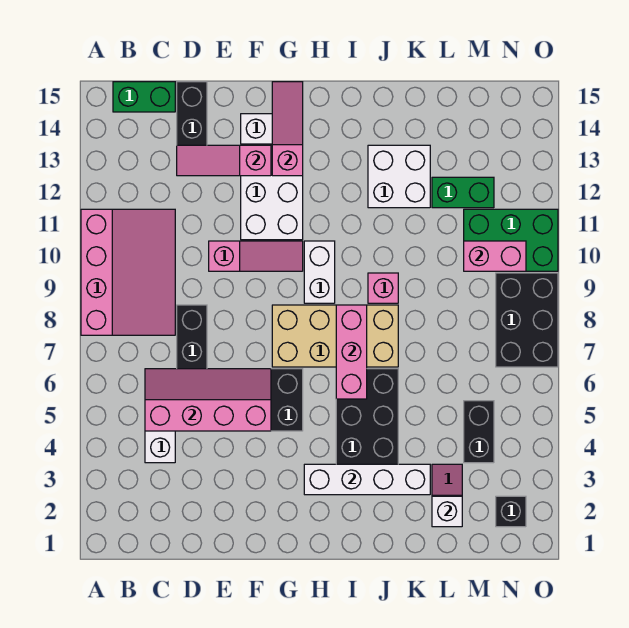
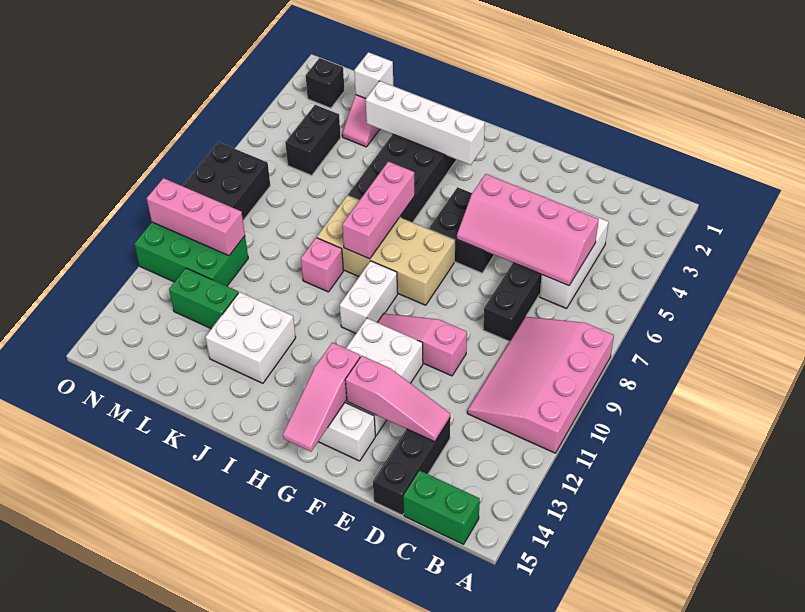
pink brick M10:N10 level 2 -> pink brick M10:O10 level 2

